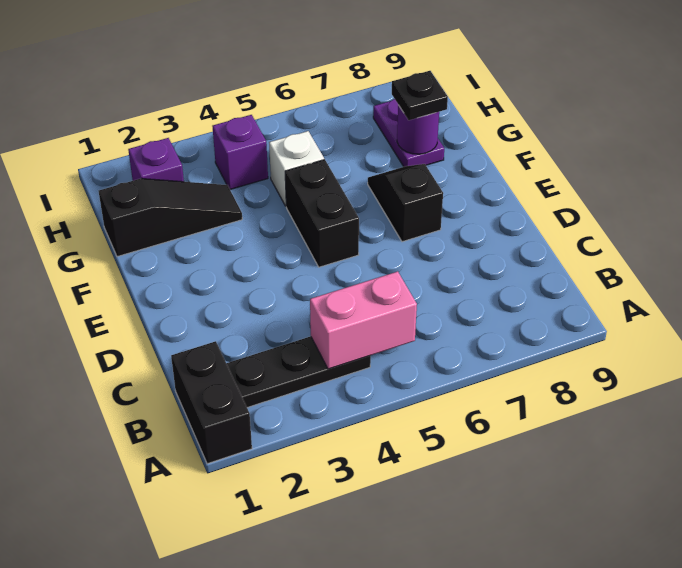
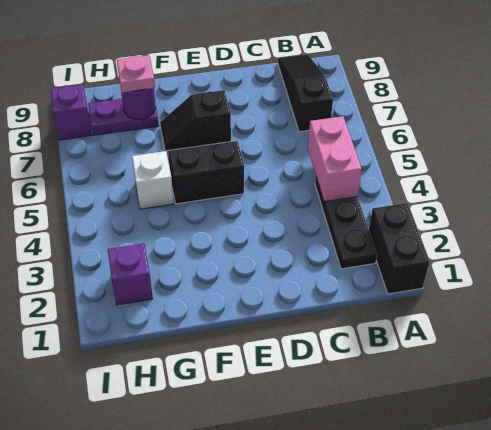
black brick A1:B1 level 1 -> black brick A1:A2 level 1
black slope G1:G3 level 1 top 1 -> black slope B7:B9 level 1 top 7
black plate G8 level 3 -> pink plate G8 level 3
purple brick H4 level 1 -> purple brick I8 level 1

